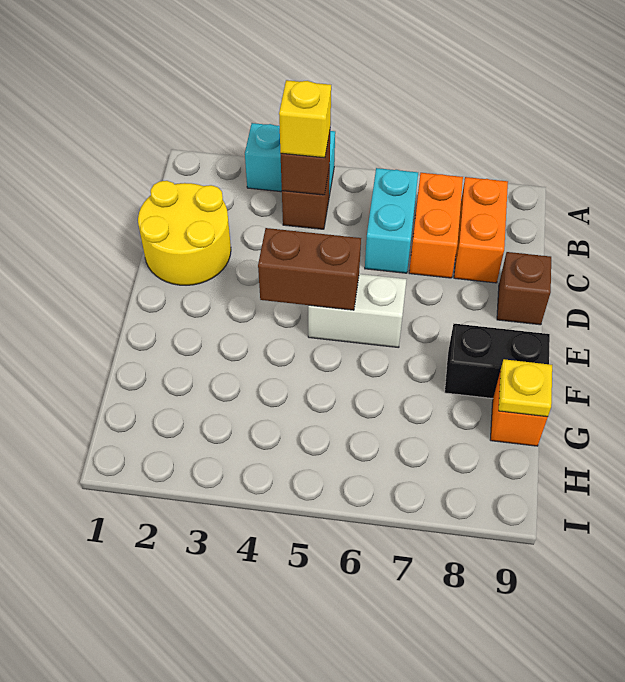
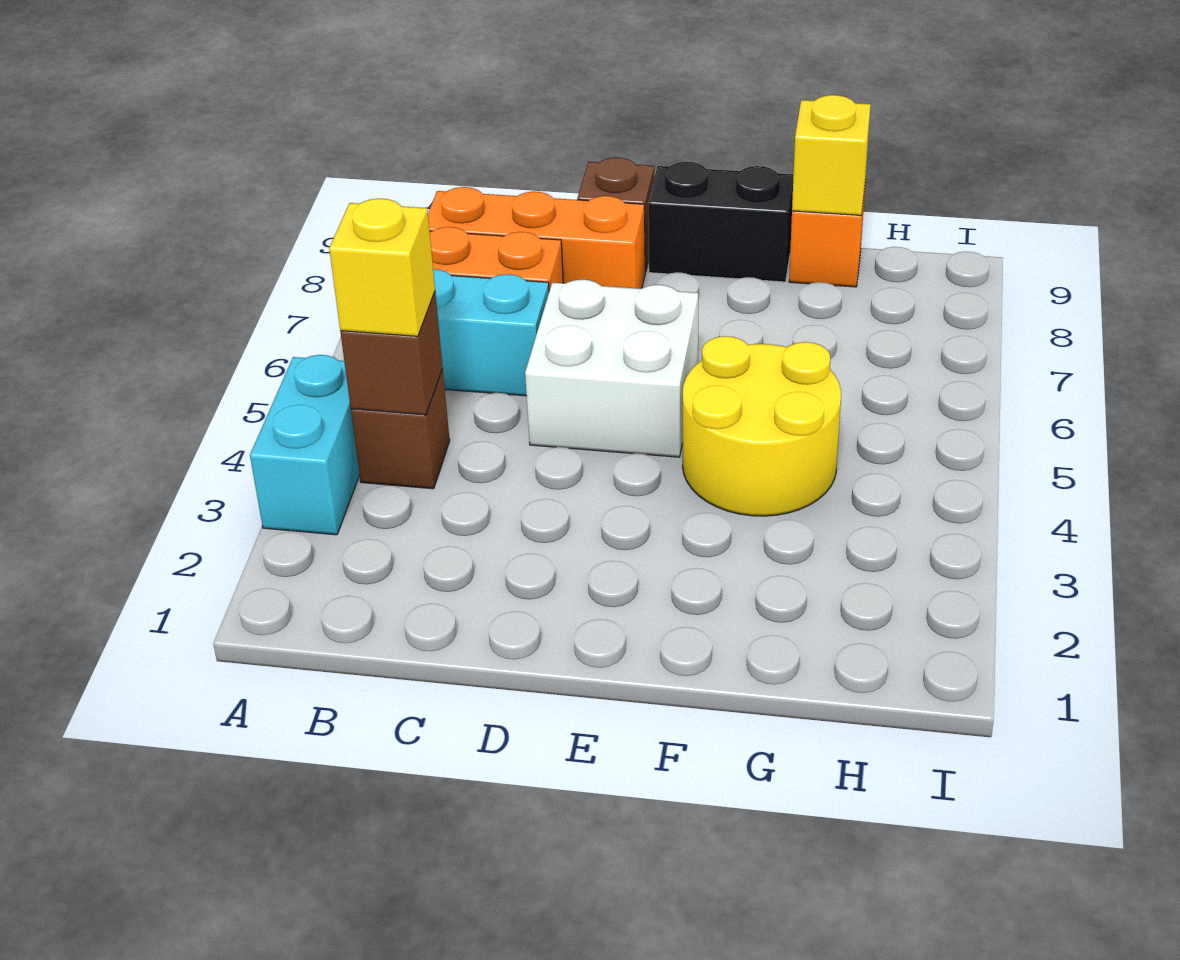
orange brick B8:C8 level 1 -> orange brick B8:D8 level 1
yellow round brick C1:D2 level 1 -> yellow round brick F4:G5 level 1
brown brick E4:E5 level 2 -> none
white brick E5:E6 level 1 -> white brick D5:E6 level 1
black brick F8:F9 level 1 -> black brick E9:F9 level 1
yellow plate G9 level 2 -> yellow brick G9 level 2

